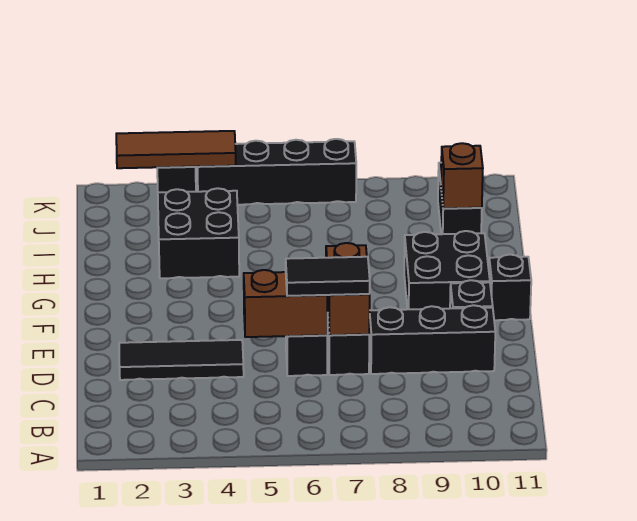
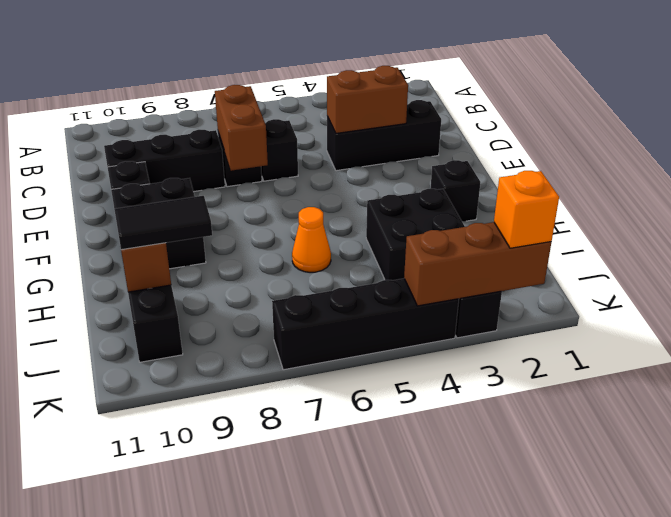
black tile D2:D4 level 1 -> black brick D2:D4 level 1
brown brick D5:D6 level 2 -> brown brick D3:D4 level 2
black tile D6:D7 level 3 -> black tile I9:I10 level 3
black brick F11 level 1 -> black brick G2 level 1
none -> orange cone H6 level 1
brown tile K2:K4 level 2 -> brown brick K2:K4 level 2
none -> orange brick K2 level 3

